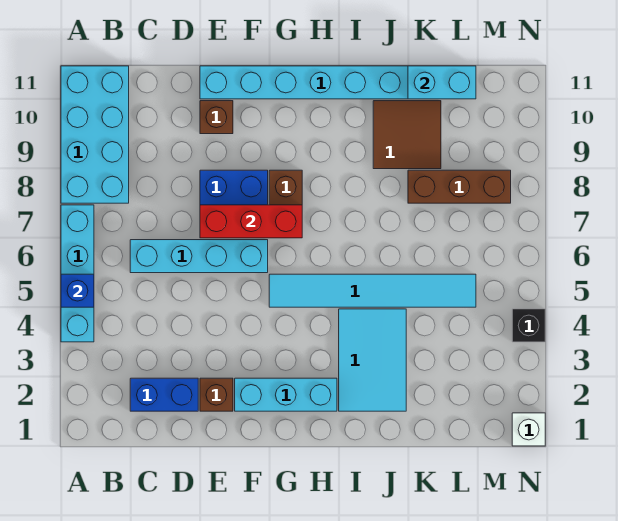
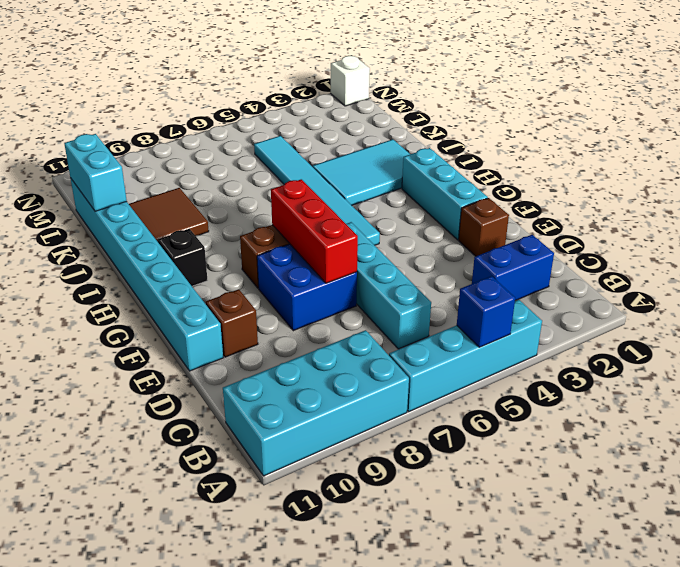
blue brick C2:D2 level 1 -> blue brick C2:C3 level 1
brown brick K8:M8 level 1 -> none
black brick N4 level 1 -> black brick H10 level 1

